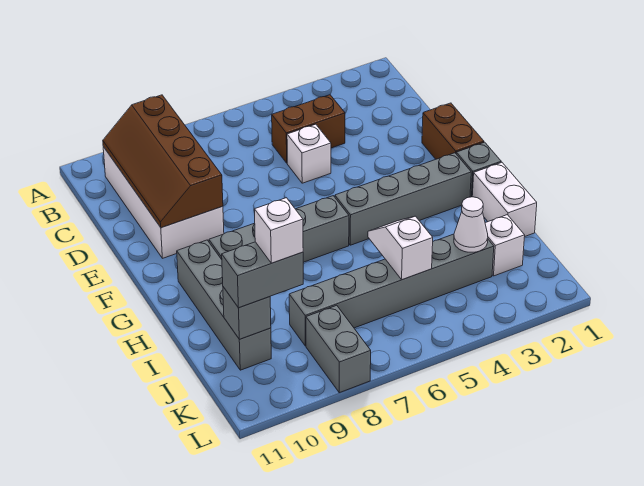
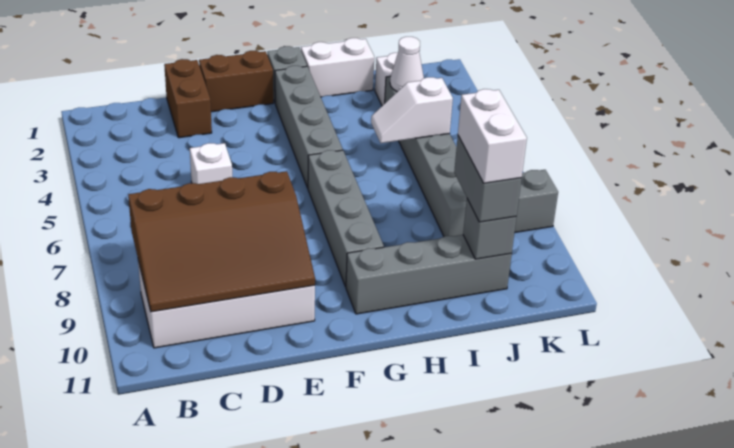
brown slope B9:E10 level 2 top 9 -> brown slope B8:E10 level 2 top 8
brown brick C4:C5 level 1 -> brown brick D1:D2 level 1
white brick J9 level 4 -> white brick J9:J10 level 4

